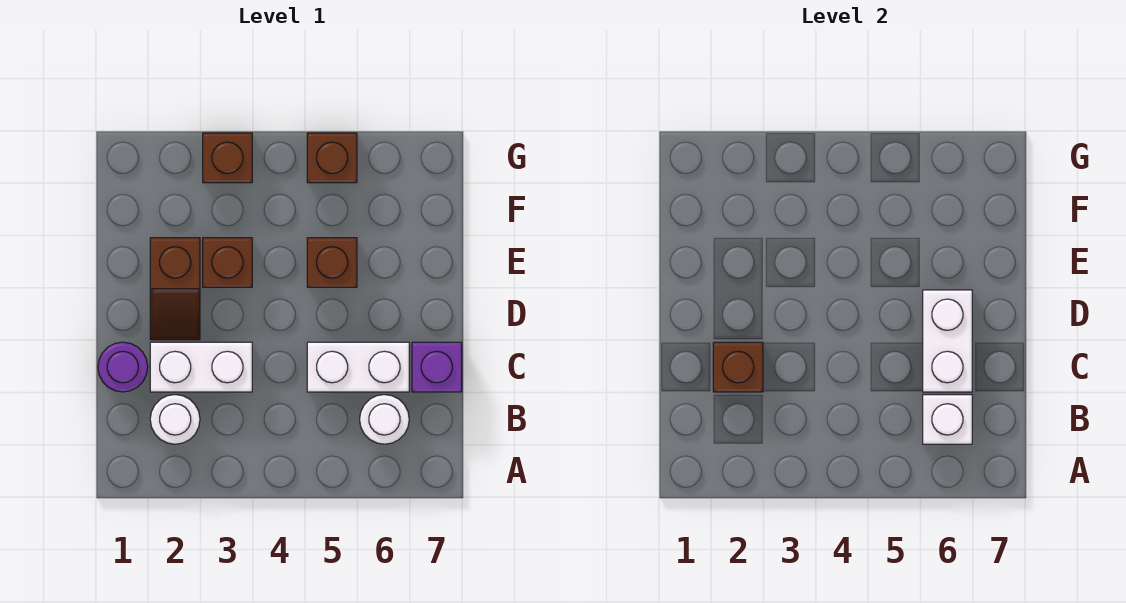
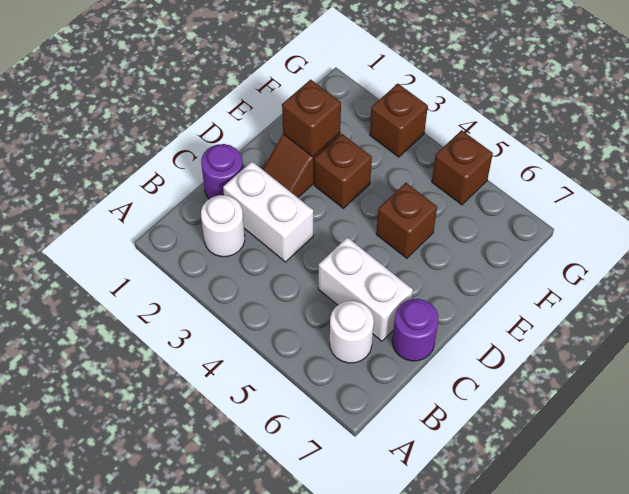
white brick B6 level 2 -> none
brown brick C2 level 2 -> brown brick E2 level 2
white brick C6:D6 level 2 -> none
purple brick C7 level 1 -> purple round brick C7 level 1

